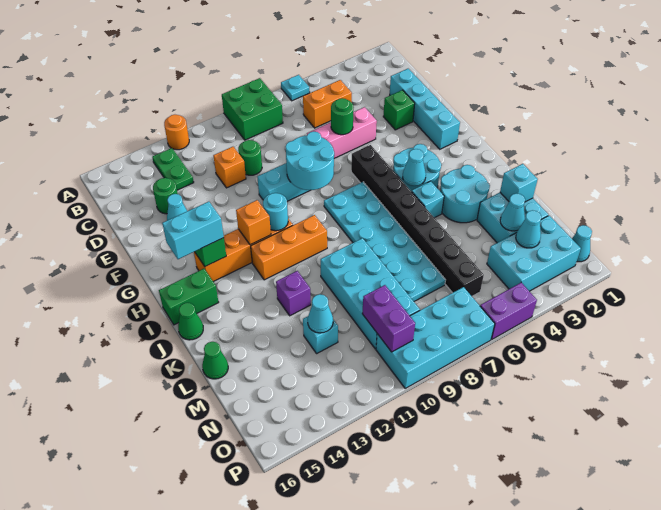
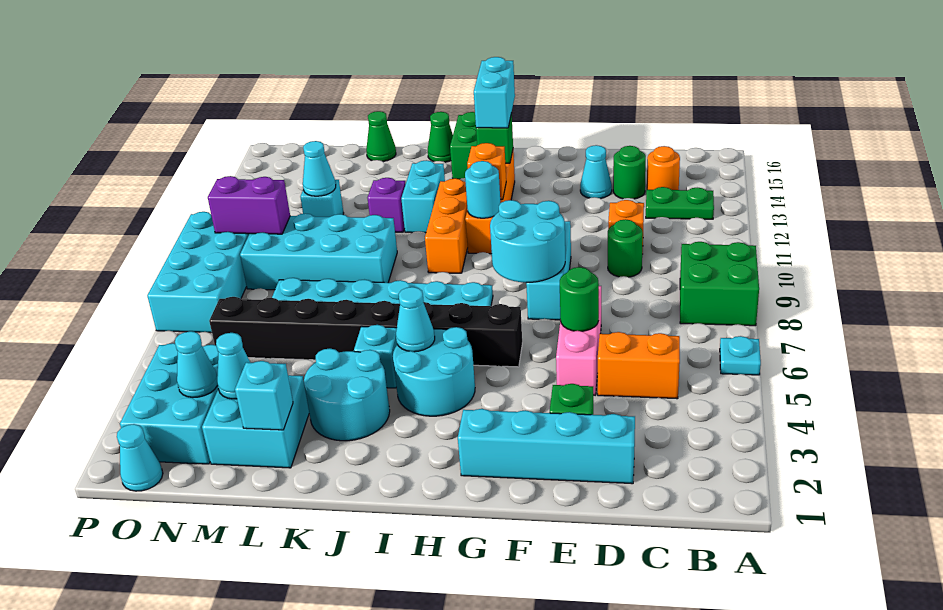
orange round brick A12 level 1 -> orange round brick C14 level 1
orange brick C5:C6 level 1 -> orange brick C5:D5 level 1
none -> cyan brick J12:J13 level 1
purple brick P5:P6 level 1 -> none

